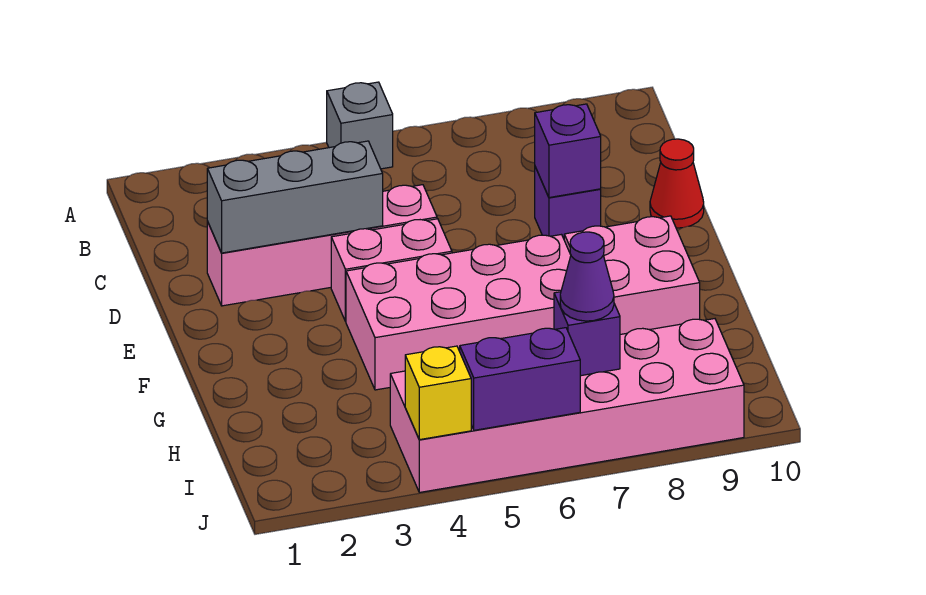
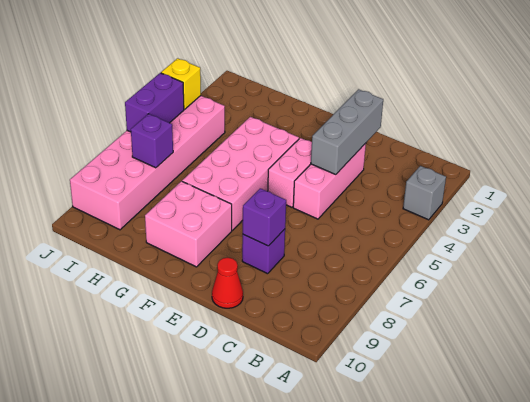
grey brick A5 level 1 -> grey brick A3 level 1
pink brick D2:D5 level 1 -> pink brick D3:D5 level 1
purple cone I7 level 3 -> none

